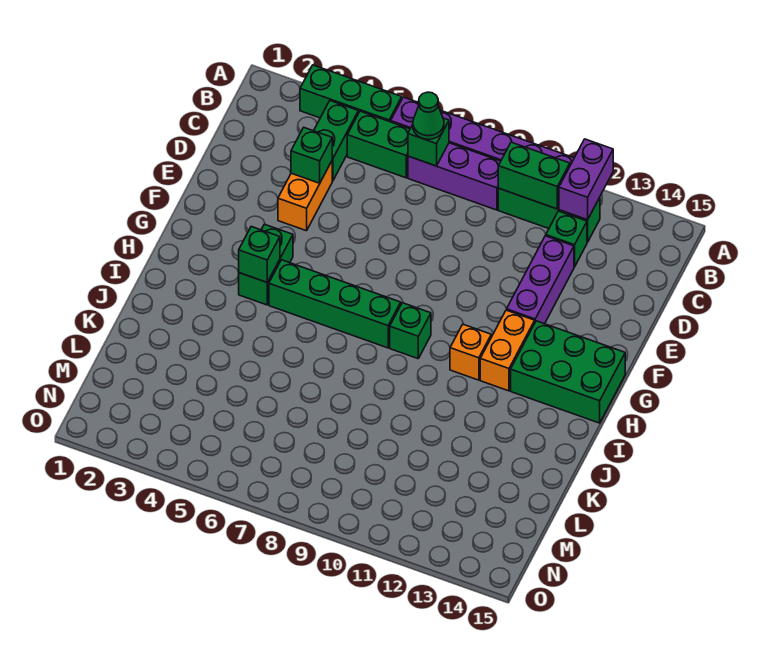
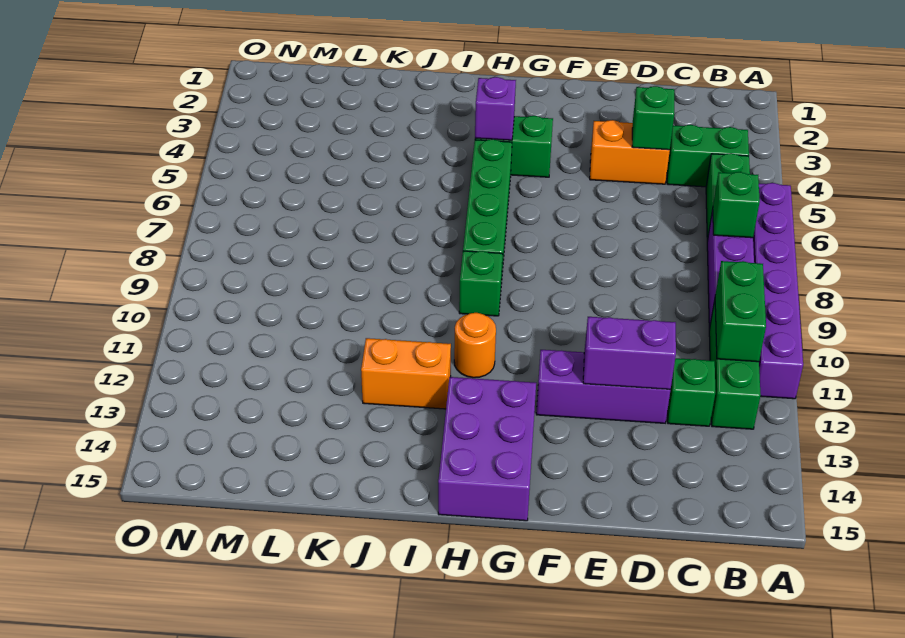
green brick A3:A5 level 1 -> none
purple brick A12:B12 level 2 -> purple brick D12:E12 level 2
green cone B7 level 3 -> none
orange brick G12:H12 level 1 -> orange brick I12:J12 level 1
green brick G13:H15 level 1 -> purple brick G13:H15 level 1
green brick H4 level 2 -> purple brick H4 level 2
orange brick H11 level 1 -> orange round brick H11 level 1

